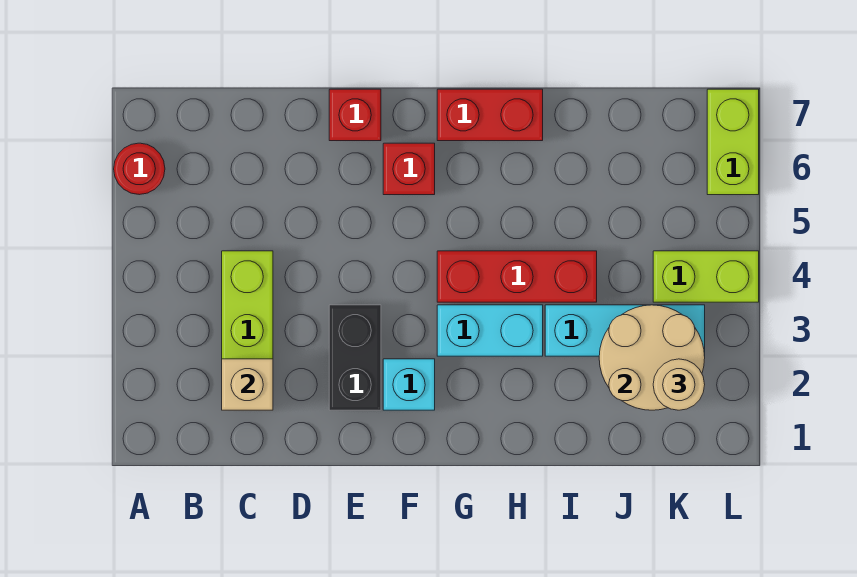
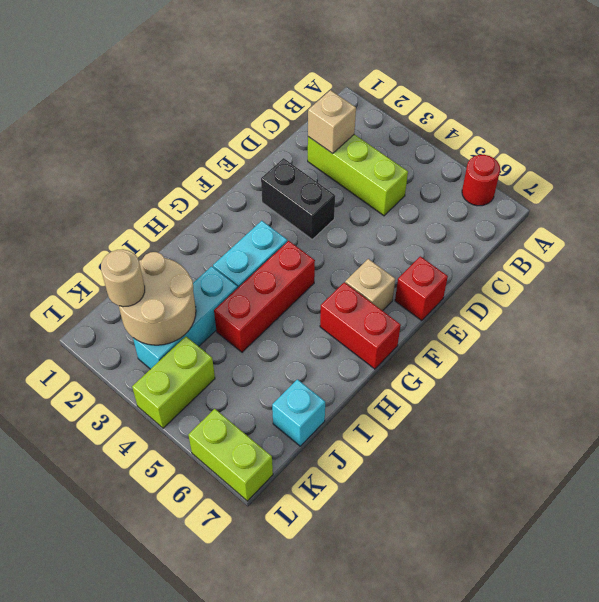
cyan brick F2 level 1 -> cyan brick J7 level 1
red brick F6 level 1 -> tan brick F6 level 1
red brick G7:H7 level 1 -> red brick G6:G7 level 1

